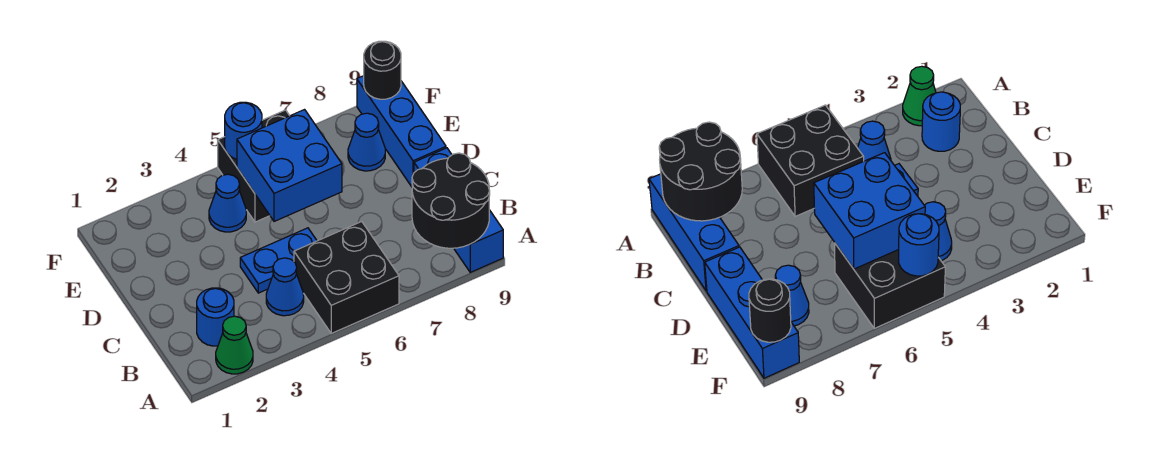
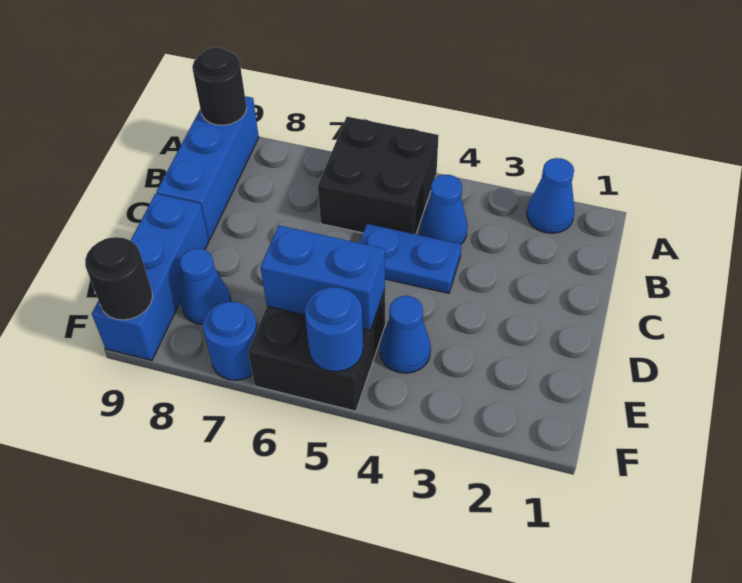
green cone A2 level 1 -> blue cone A2 level 1
black round brick A8:B9 level 2 -> black round brick A9 level 2
blue round brick B2 level 1 -> blue round brick F7 level 1
blue brick D5:E6 level 2 -> blue brick E5:E6 level 2

